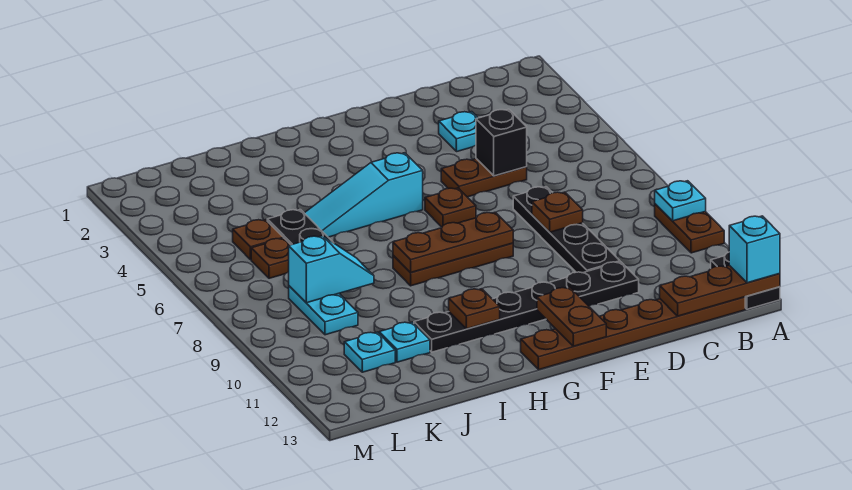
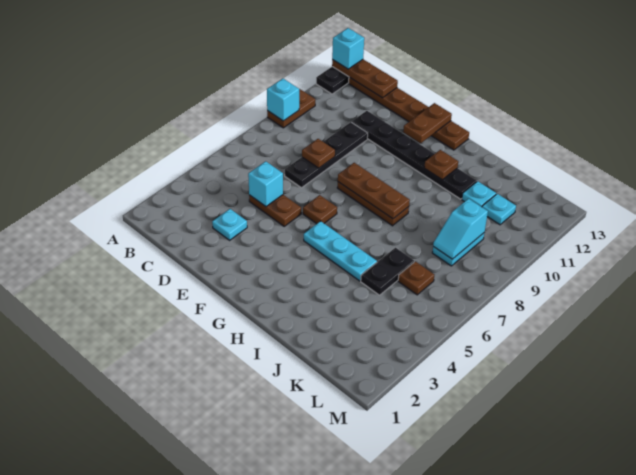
cyan plate A9 level 2 -> cyan brick A9 level 2
black brick D5 level 2 -> cyan brick D5 level 2
cyan slope G5:I5 level 1 top G -> cyan plate G5:I5 level 1
cyan slope J8:K8 level 2 top K -> cyan slope K8:K9 level 2 top 9
brown plate K5 level 1 -> none

